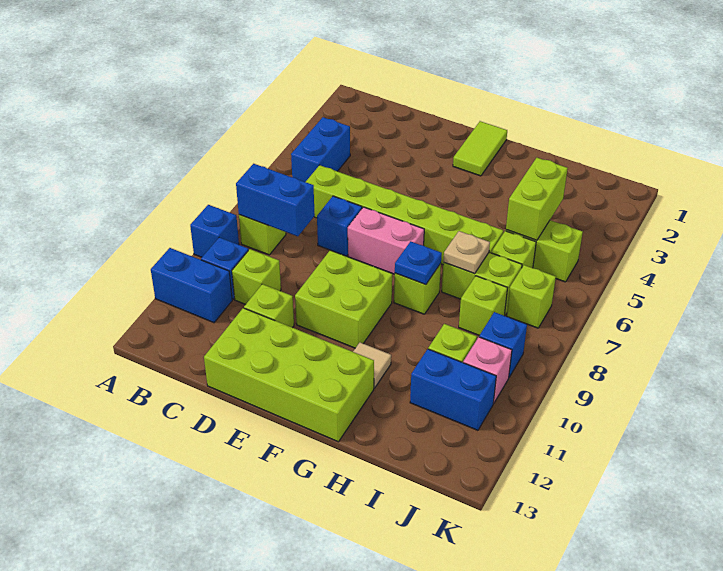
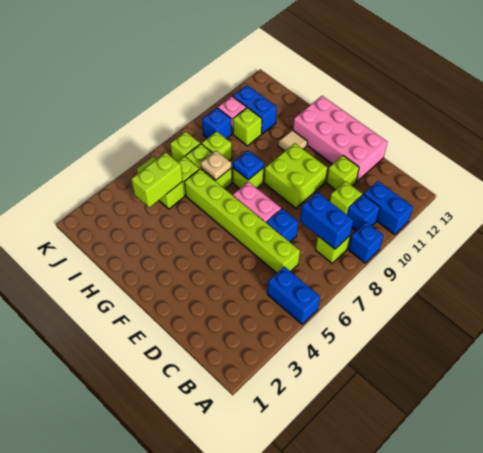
blue brick B4:B5 level 1 -> blue brick A5:B5 level 1
lime brick D12:G13 level 1 -> pink brick D12:G13 level 1
lime tile F1:F2 level 1 -> none

